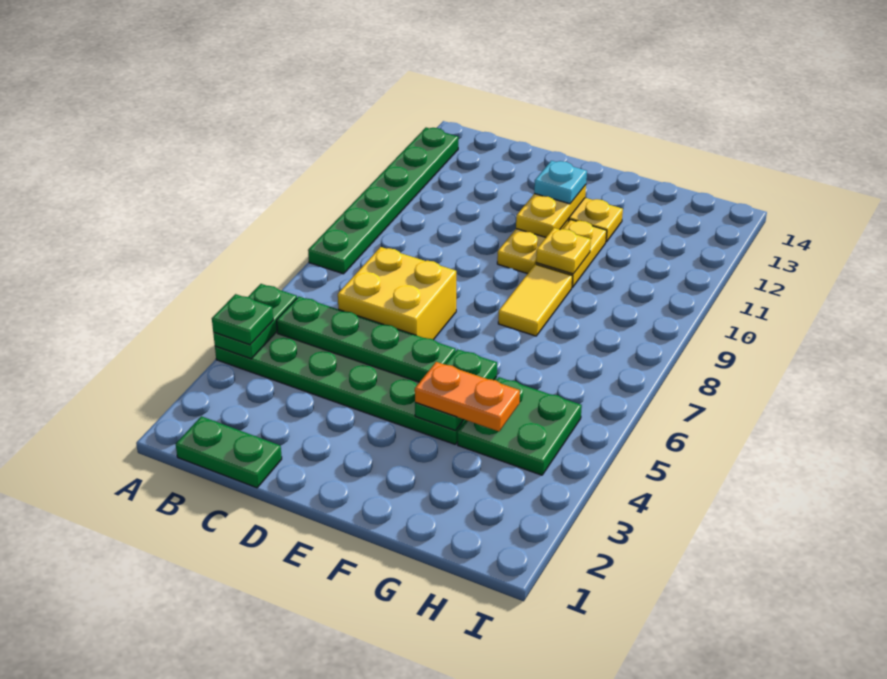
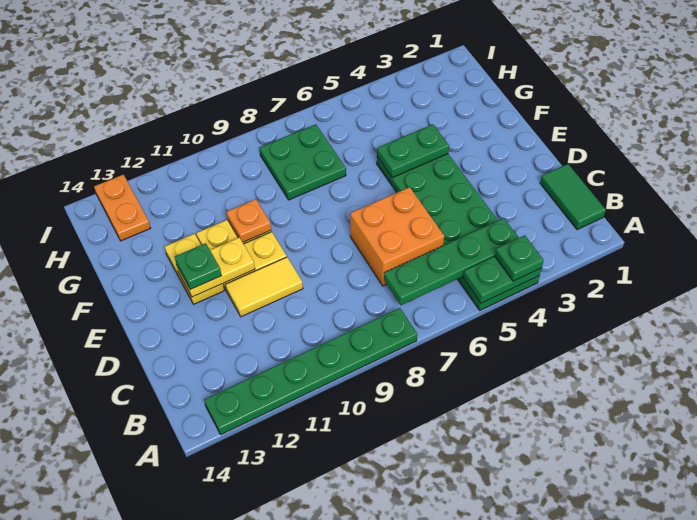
green plate B1:C1 level 1 -> green tile B1:C1 level 1
green plate B5:E5 level 2 -> green plate B4:B7 level 2
yellow brick C6:D7 level 1 -> orange brick C6:D7 level 1
cyan plate E12 level 3 -> green plate E12 level 3
orange plate F4:G4 level 3 -> orange plate H13:I13 level 1
yellow tile F8:F9 level 1 -> yellow tile D10:D11 level 1
yellow plate F10 level 2 -> orange plate F10 level 2
green plate G4:H5 level 1 -> green plate G7:H8 level 1

